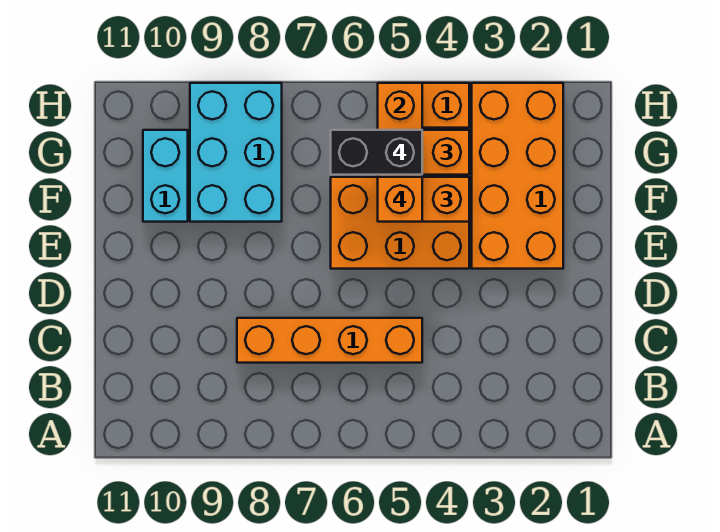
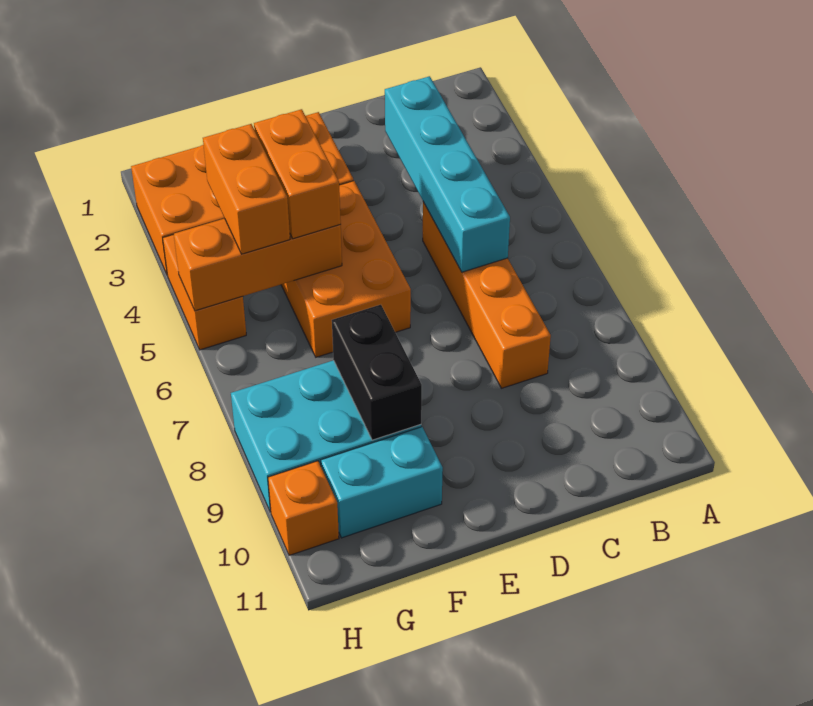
none -> cyan brick C3:C6 level 2
orange brick F5 level 4 -> orange brick H10 level 1
black brick G5:G6 level 4 -> black brick F8:F9 level 2

